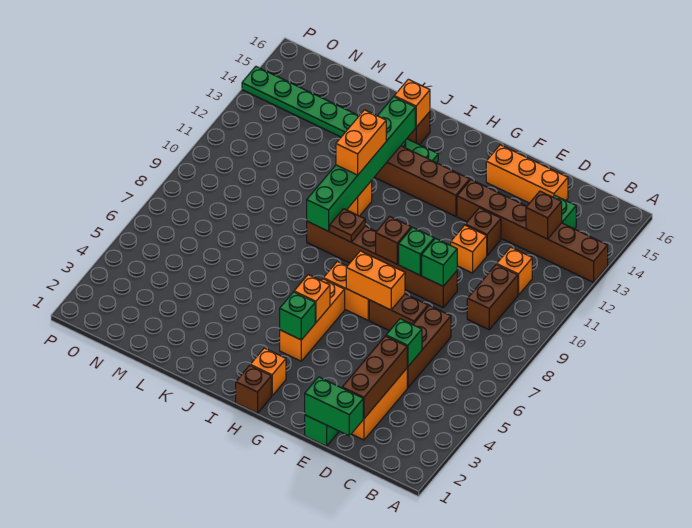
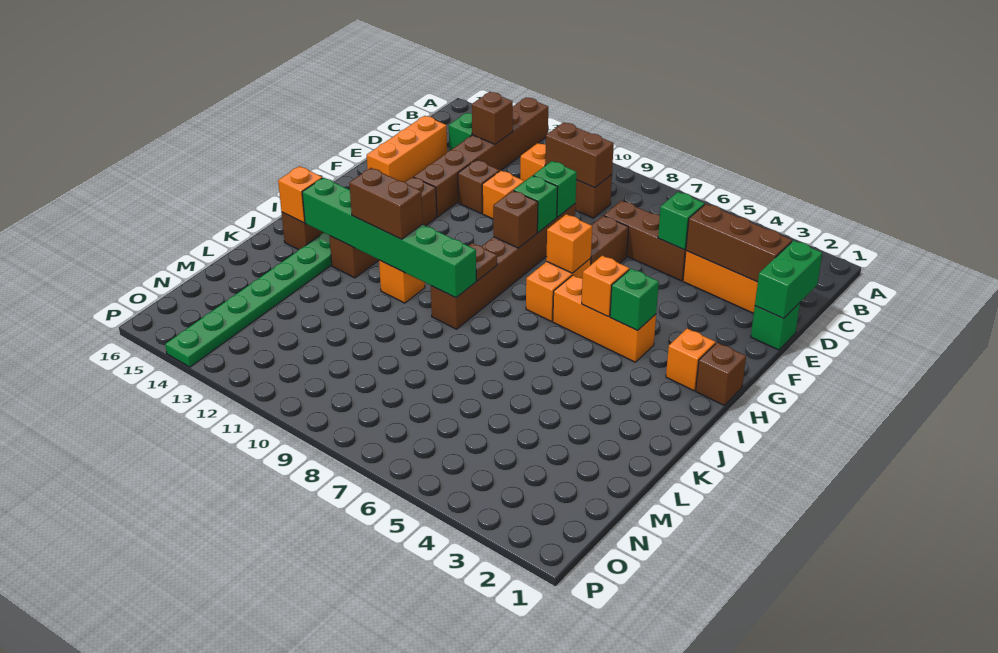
none -> brown brick C9:C10 level 2
orange brick F7:G7 level 2 -> orange brick G7 level 2
orange brick J11:J12 level 3 -> brown brick J11:J12 level 3

